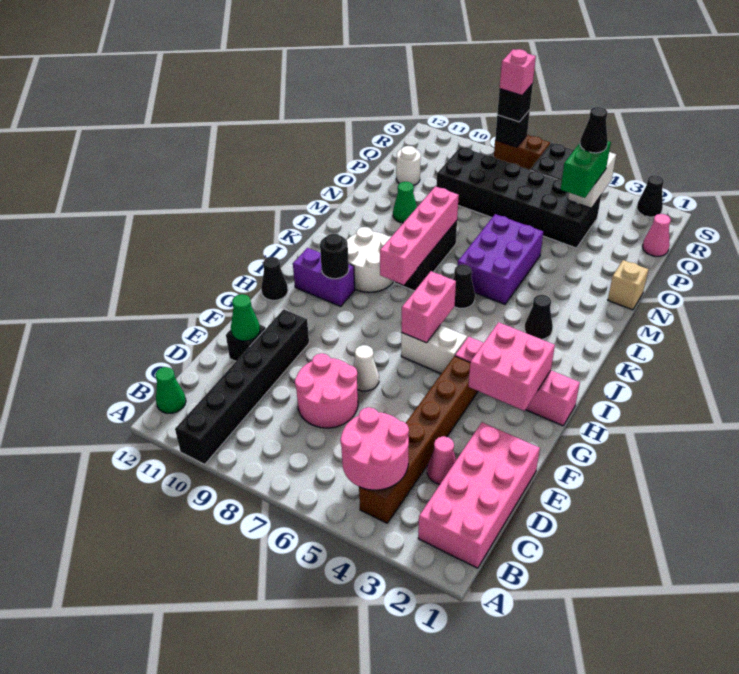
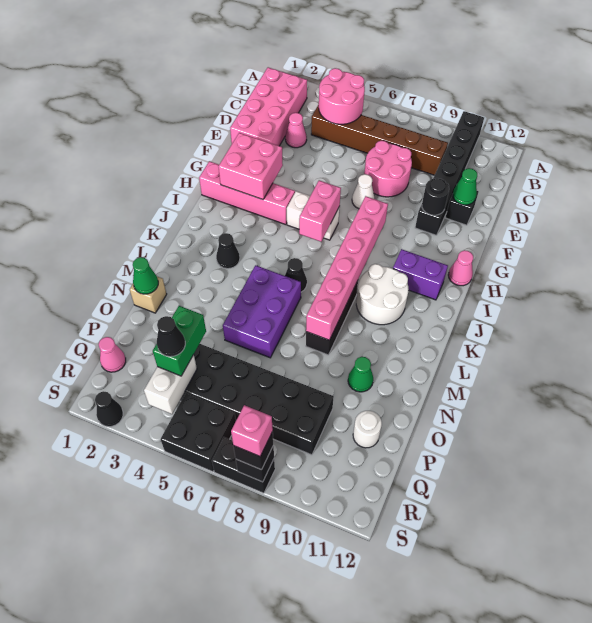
brown brick B4:G4 level 1 -> brown brick C4:C9 level 1
green cone B12 level 1 -> green cone N1 level 2
black cone H12 level 1 -> pink cone H12 level 1
black round brick I10 level 2 -> black round brick F10 level 2
pink brick J8:M8 level 2 -> pink brick H8:M8 level 2
brown brick S7:S8 level 1 -> black brick S7:S8 level 1

